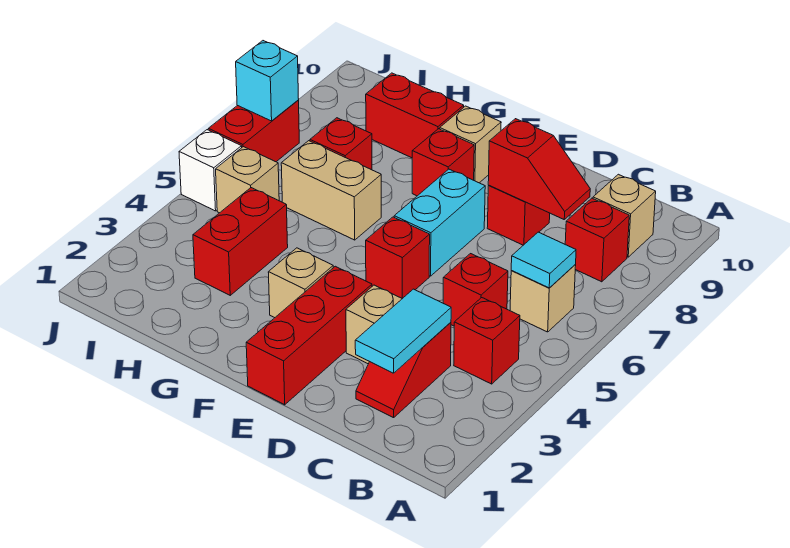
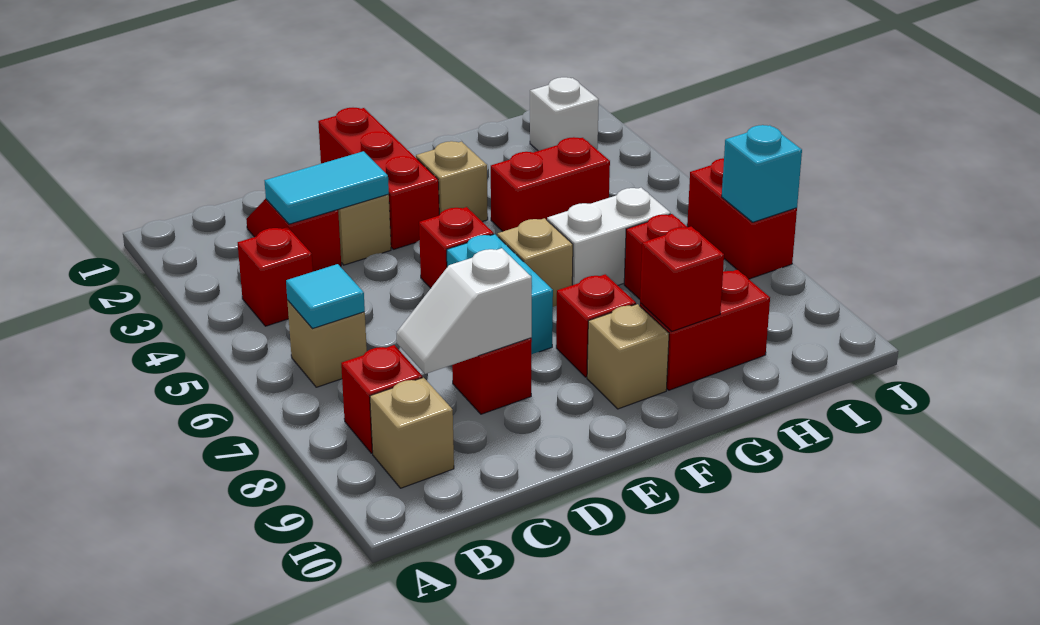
cyan tile C2:C3 level 2 -> cyan tile C3:D3 level 2
red brick C5 level 1 -> red brick G9 level 2
red slope C8:D8 level 2 top D -> white slope C8:D8 level 2 top D
tan brick G6:H6 level 1 -> white brick G6:H6 level 1
red brick H3:H4 level 1 -> red brick G4:H4 level 1
tan brick I5 level 1 -> tan brick F6 level 1
white brick J5 level 1 -> white brick I2 level 1

